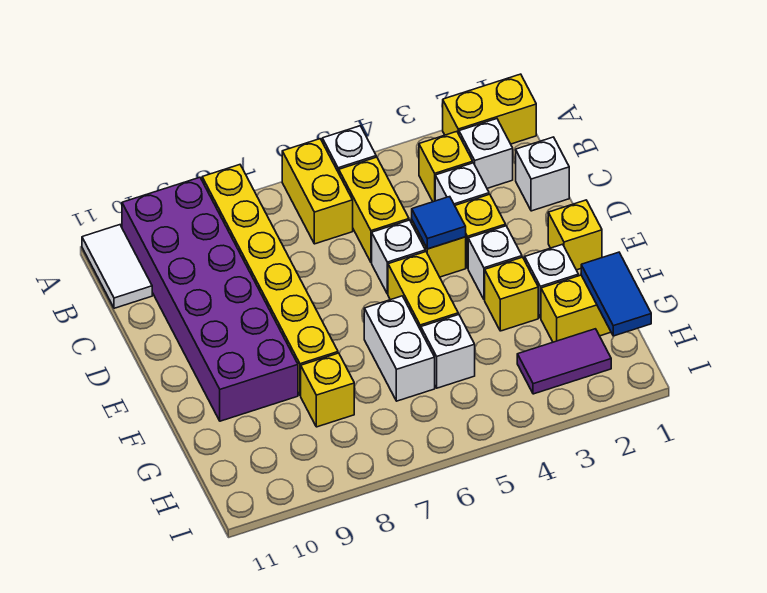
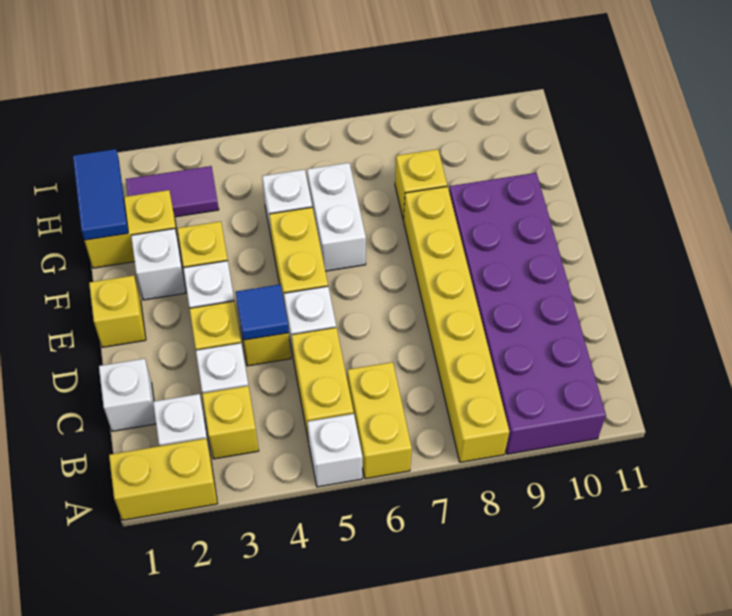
white tile A11:B11 level 1 -> none

